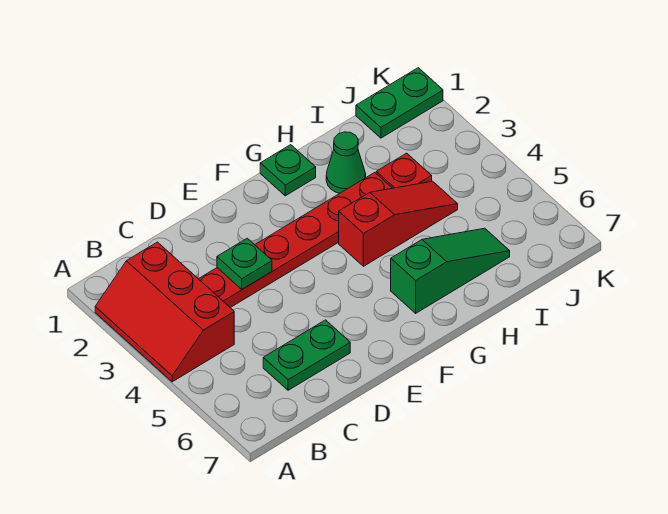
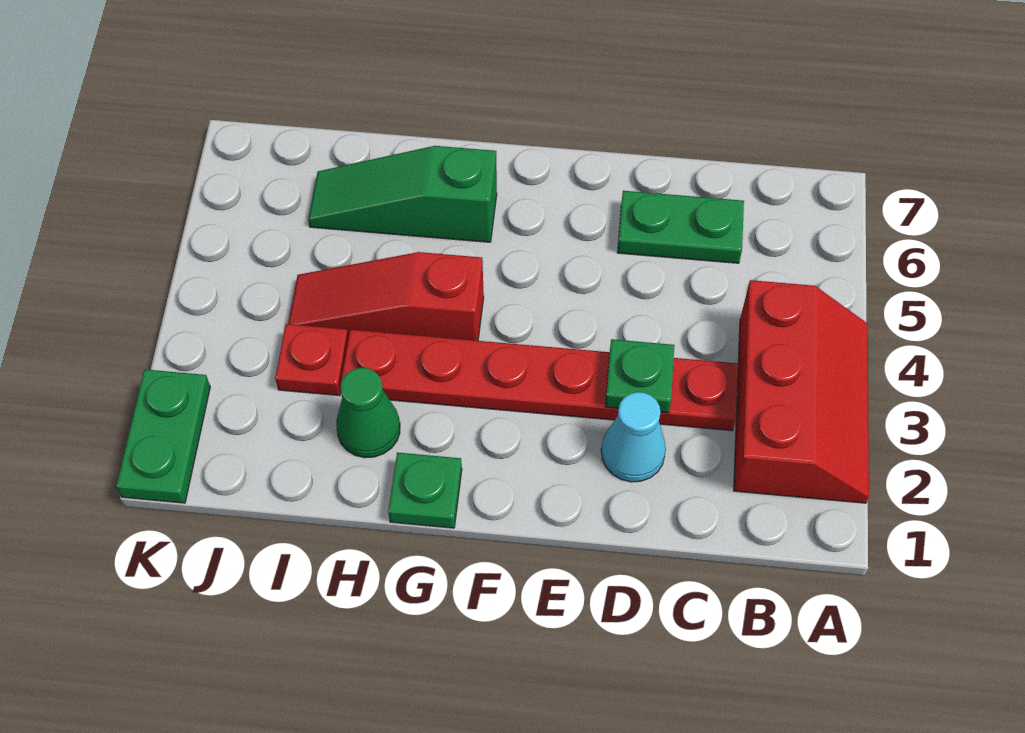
none -> cyan cone D2 level 1
green plate J1:K1 level 1 -> green plate K1:K2 level 1

